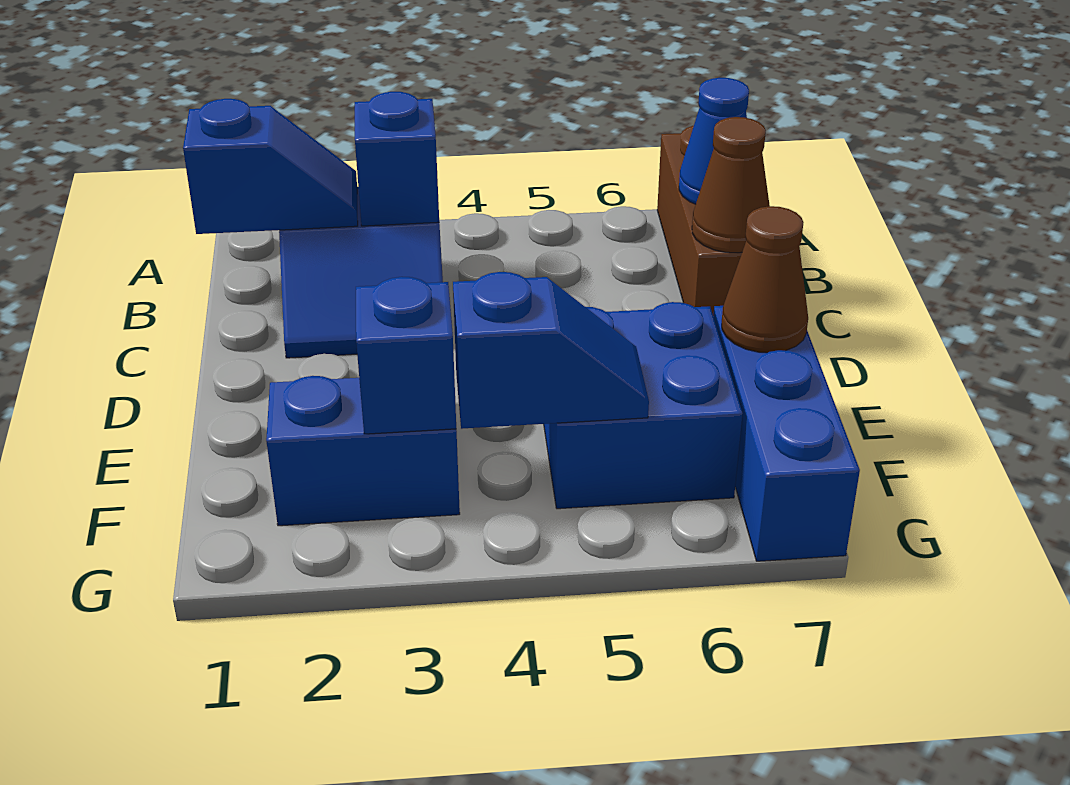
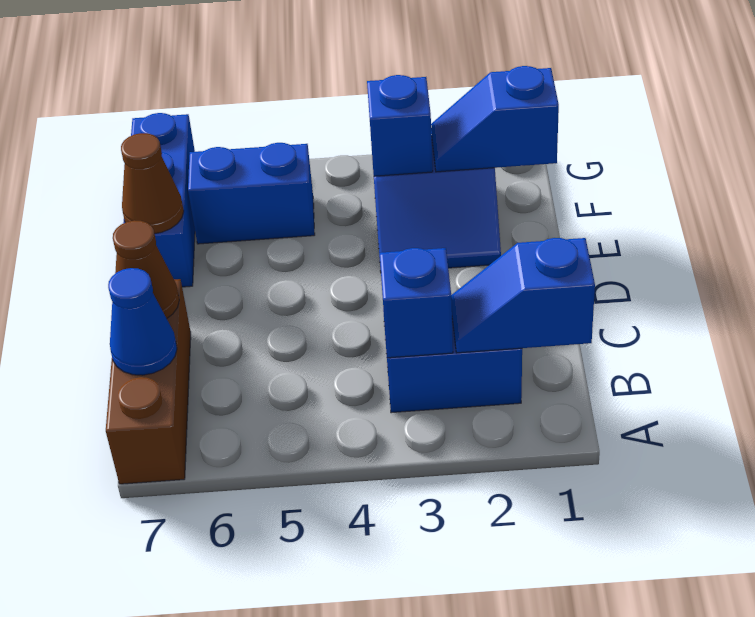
blue brick E5:F6 level 1 -> blue brick F5:F6 level 1
blue slope F4:F5 level 2 top 4 -> blue slope F1:F2 level 2 top 1

